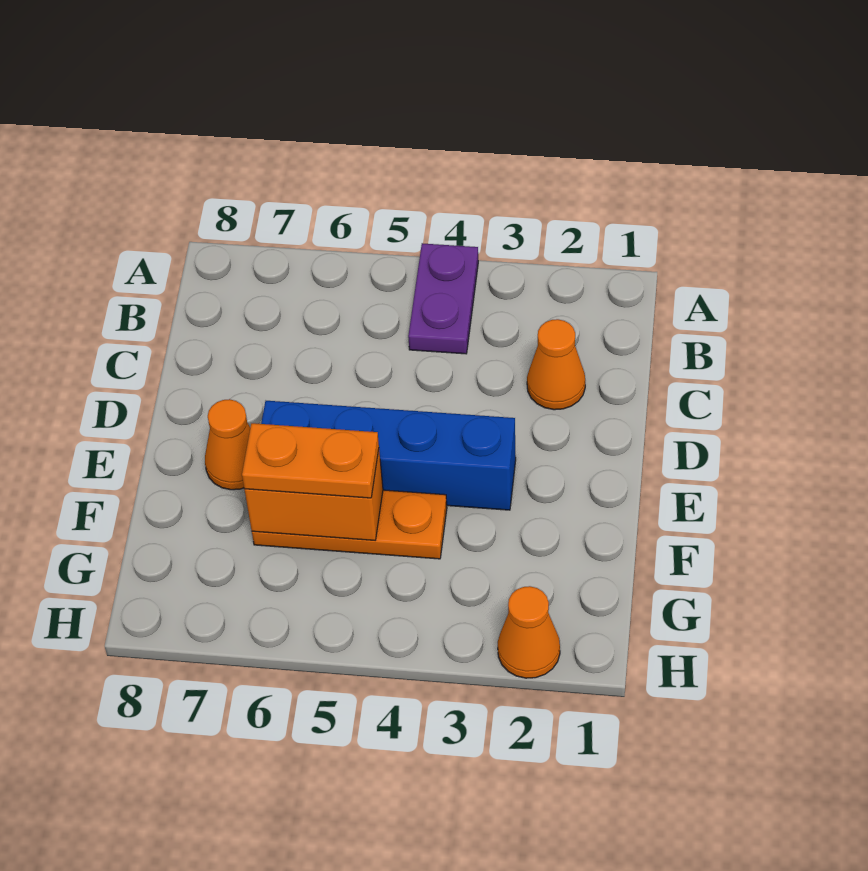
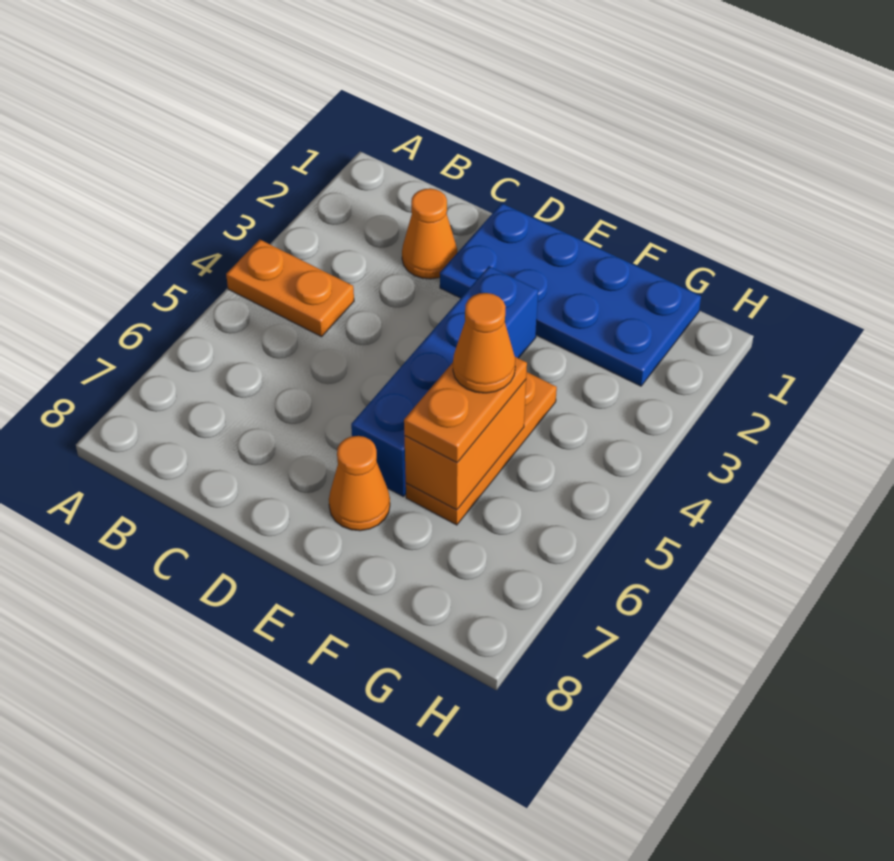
purple plate A4:B4 level 1 -> orange plate A4:B4 level 1
none -> blue plate D1:G2 level 1
orange cone H2 level 1 -> orange cone F5 level 4

